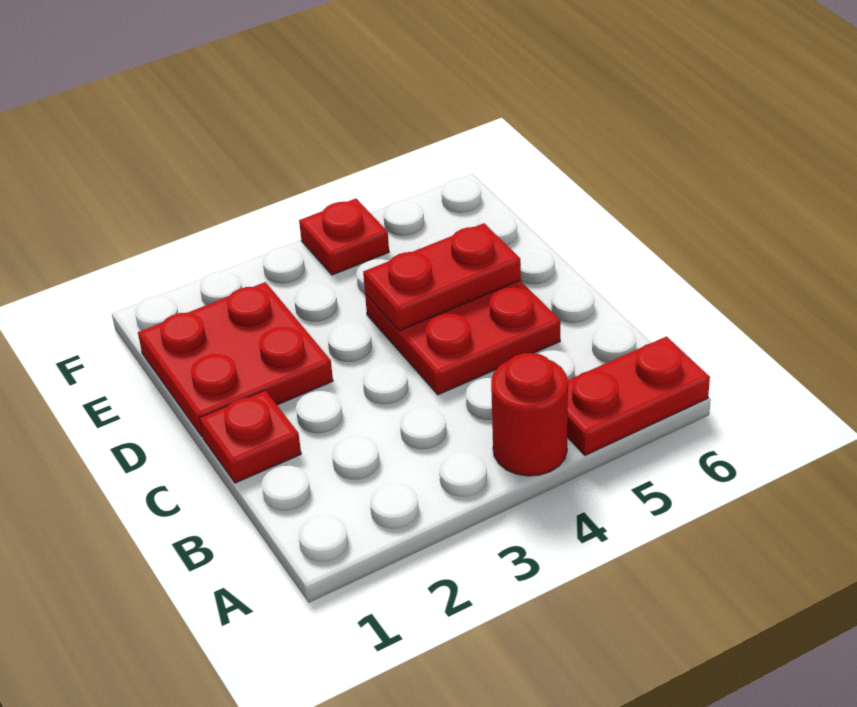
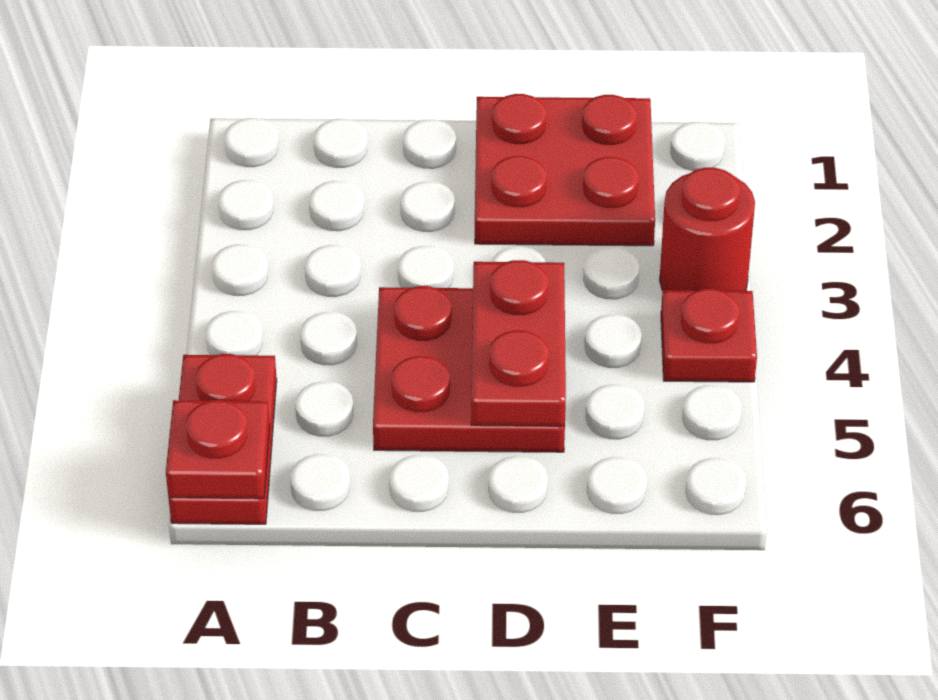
red round brick A4 level 1 -> red round brick F3 level 1
red plate C1 level 1 -> red plate A6 level 2

